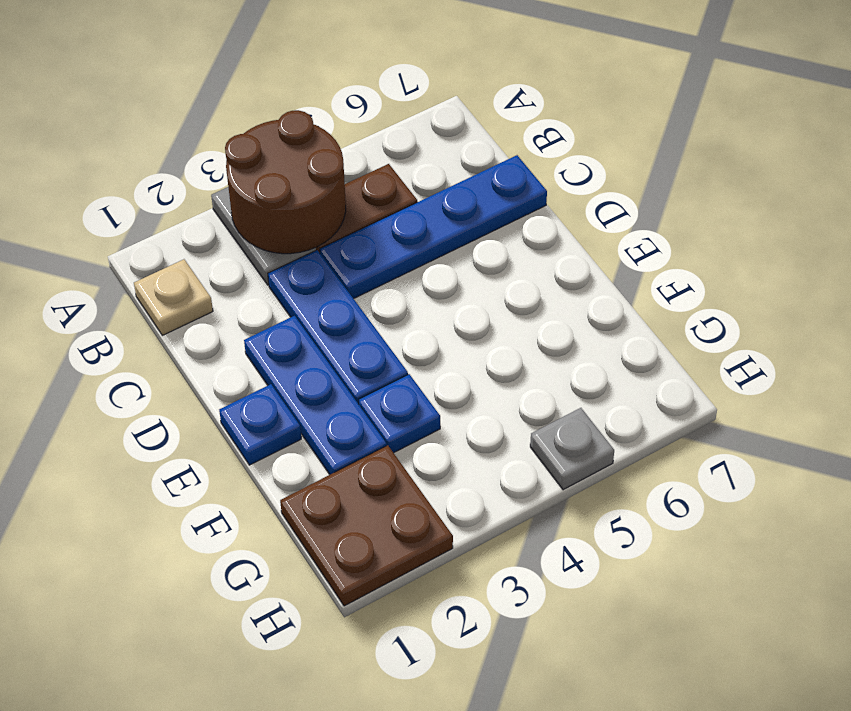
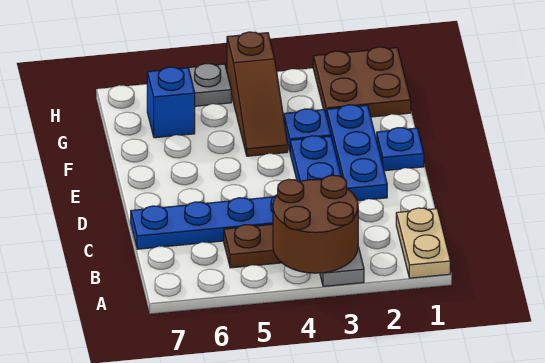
tan plate B1 level 1 -> tan plate A1:B1 level 1
none -> brown slope F4:H4 level 1 top H
none -> blue brick G6 level 1

